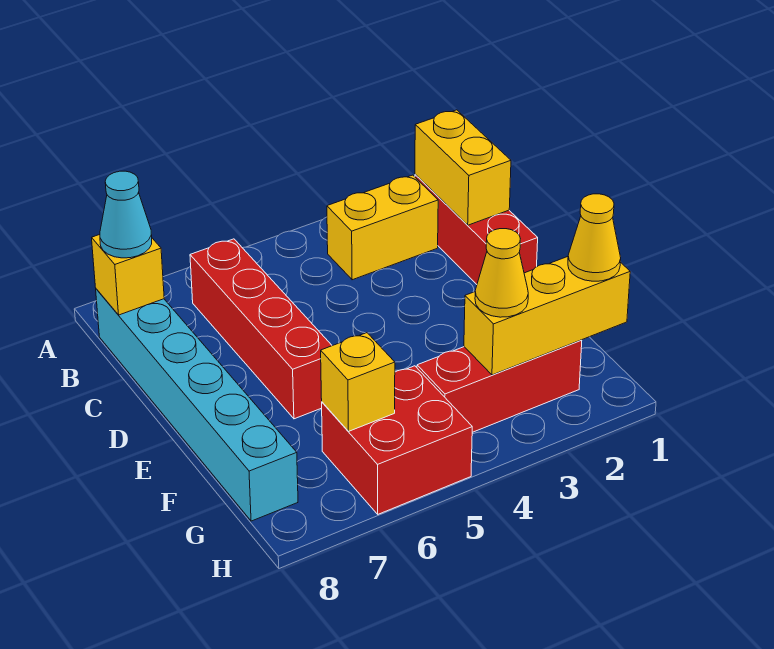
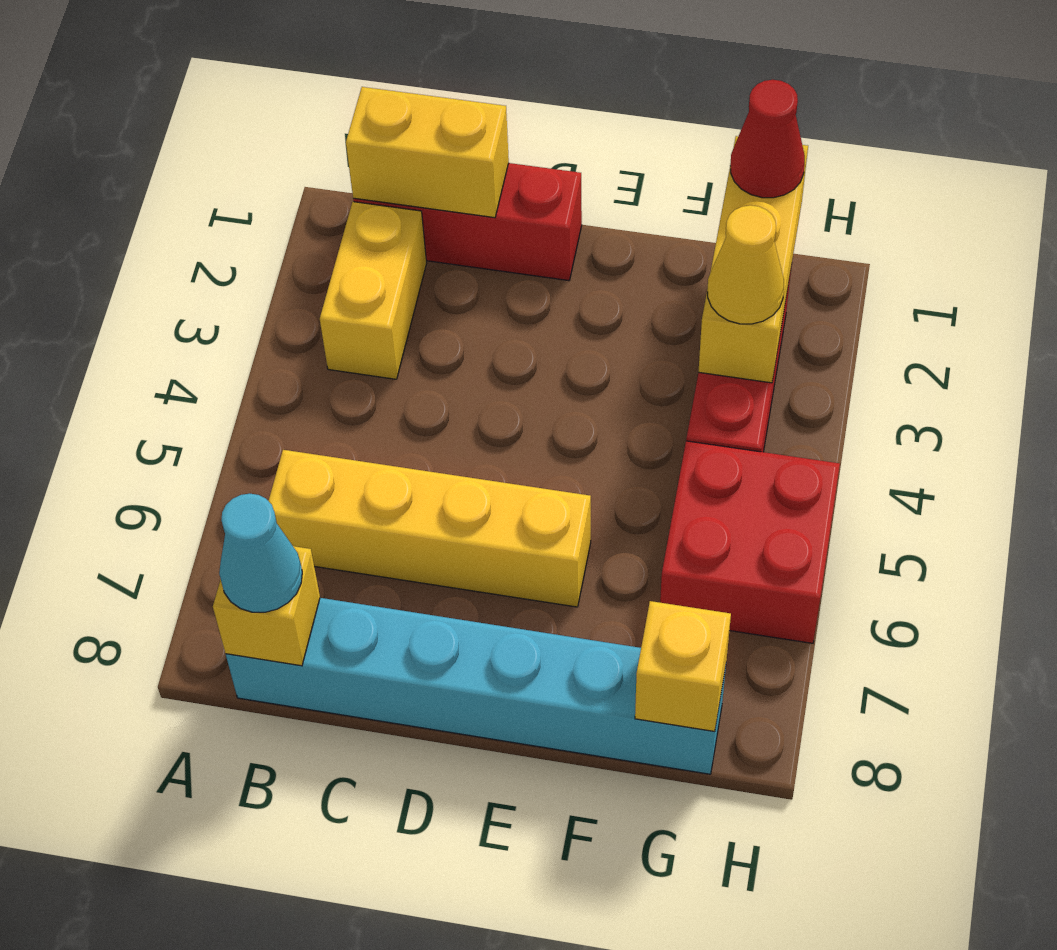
red brick B6:E6 level 1 -> yellow brick B6:E6 level 1
yellow cone G1 level 3 -> red cone G1 level 3
yellow brick G6 level 2 -> yellow brick G8 level 2

